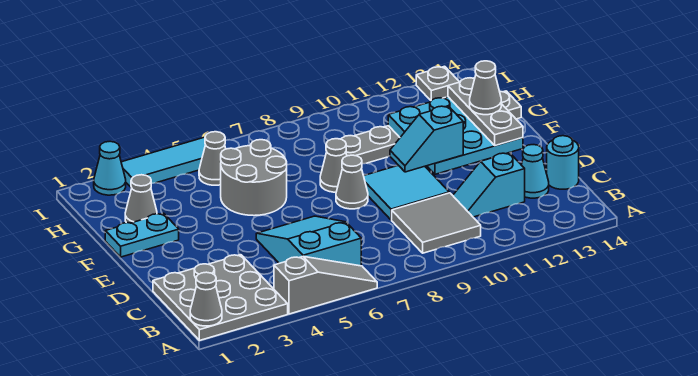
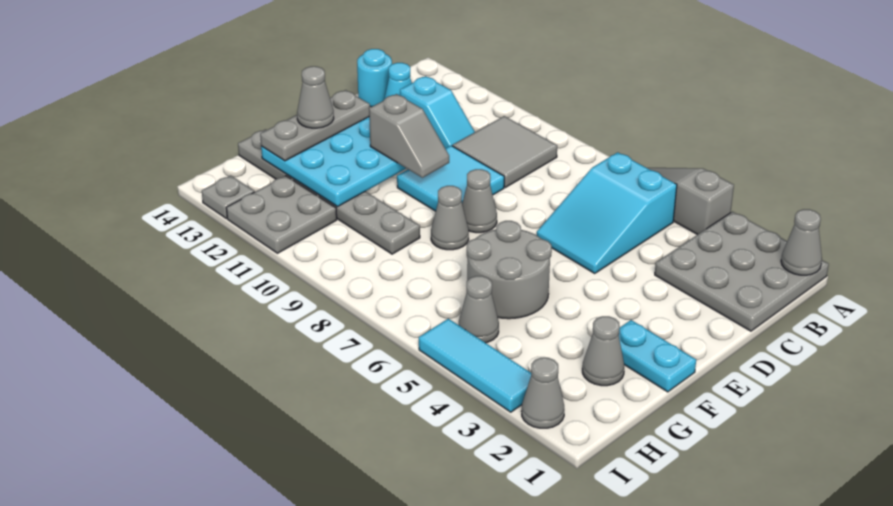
cyan slope E10:E11 level 3 top 11 -> grey slope E10:E11 level 3 top 11
none -> grey plate H11:I12 level 1
cyan cone I2 level 1 -> grey cone I2 level 1

